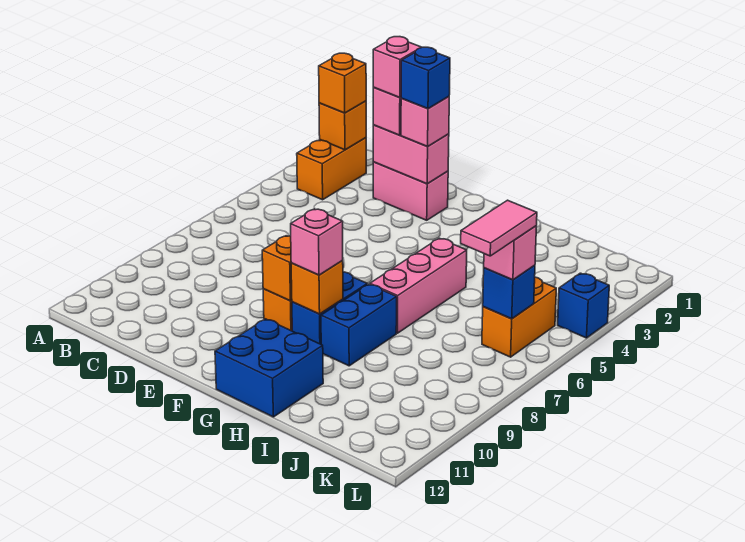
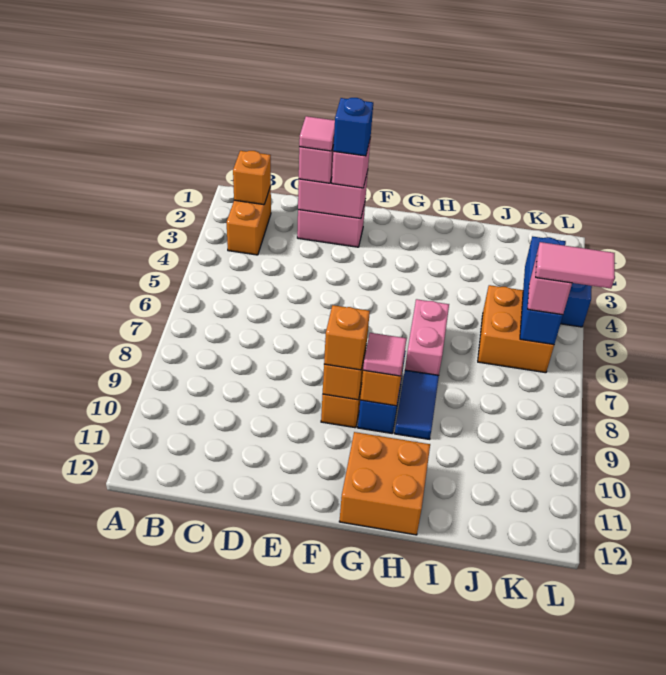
orange brick B2 level 3 -> orange brick F9 level 3
pink brick D2 level 4 -> pink tile D2 level 4
pink brick G9 level 3 -> pink tile G9 level 3
blue brick G11:H12 level 1 -> orange brick G11:H12 level 1
pink brick H5:H7 level 1 -> pink brick H6:H7 level 1
blue brick H8:H9 level 1 -> blue tile H8:H9 level 1
orange brick K5:K6 level 1 -> orange brick J5:K6 level 1
blue brick K6 level 2 -> blue brick K4:K6 level 2
pink tile K6:K7 level 4 -> pink tile K6:L6 level 4

